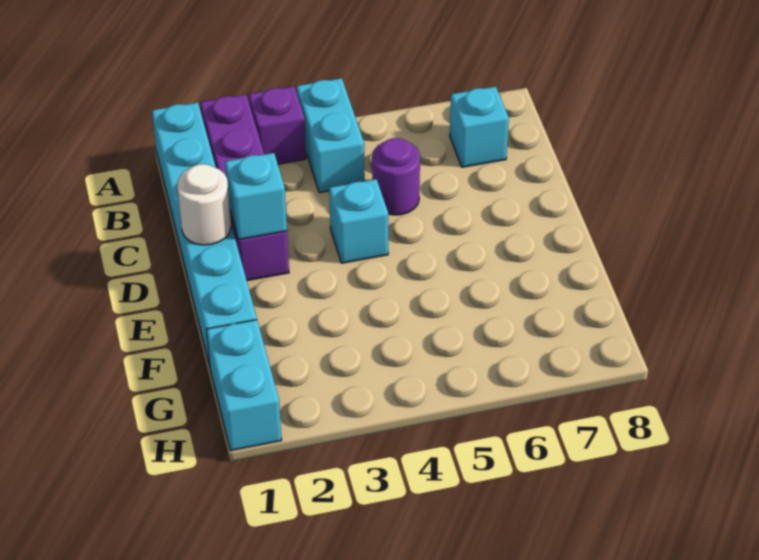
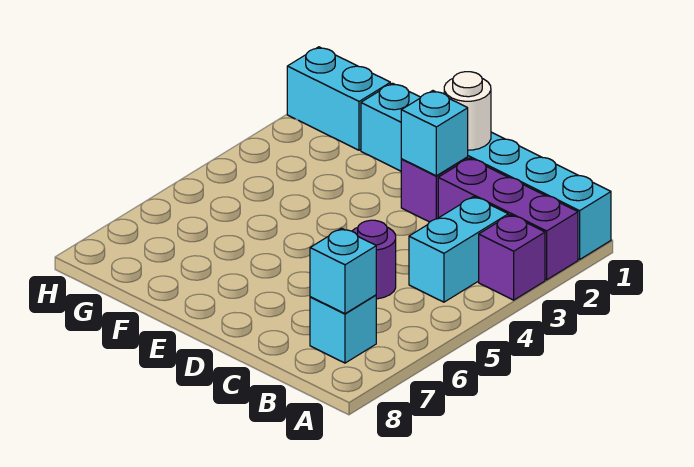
cyan brick A4:B4 level 1 -> cyan brick B3:B4 level 1
cyan brick D4 level 1 -> cyan brick B7 level 2

